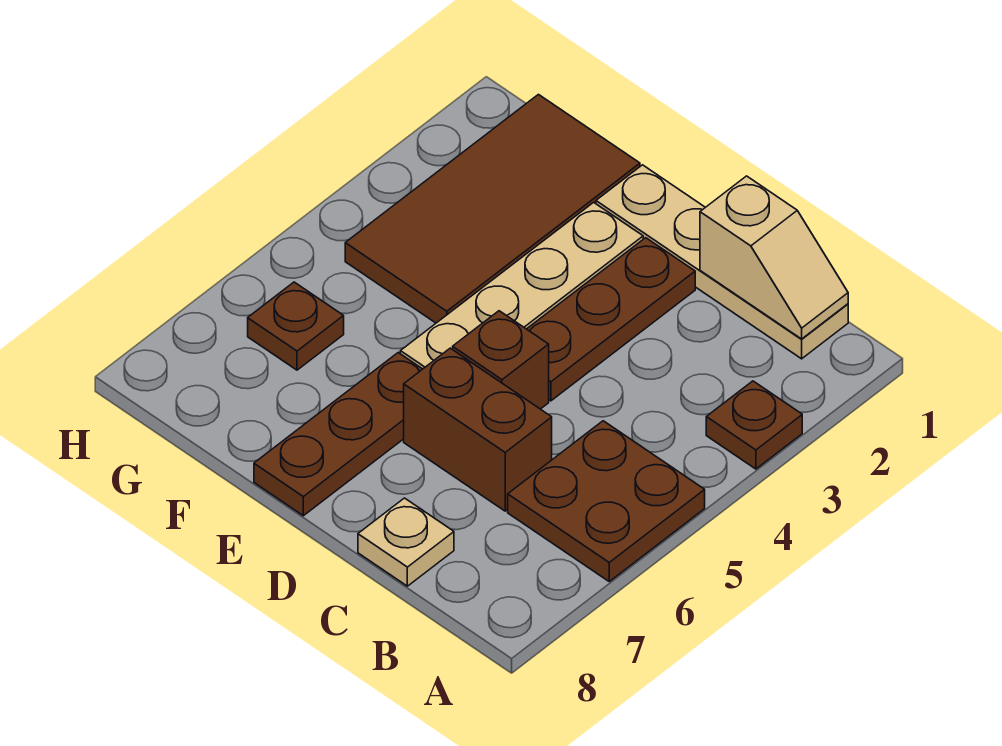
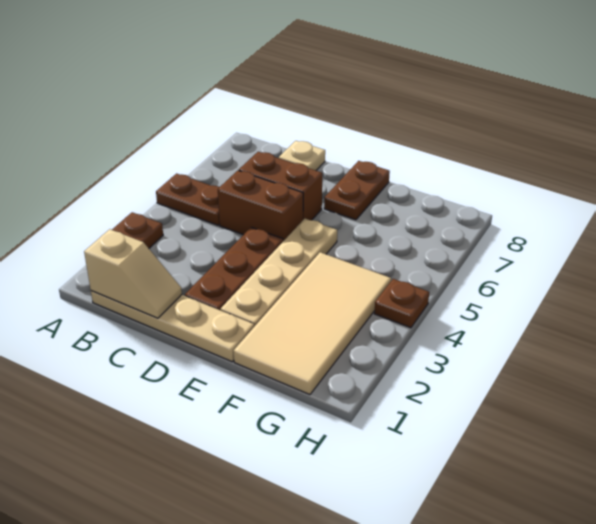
brown plate A5:B6 level 1 -> brown plate A5:B5 level 1
tan slope B1:C1 level 2 top C -> tan slope B1:C1 level 2 top B
brown brick D5 level 1 -> brown brick C5:D5 level 1
brown plate E6:E8 level 1 -> brown plate E7:E8 level 1
brown tile F1:G4 level 1 -> tan tile F1:G4 level 1
brown plate G6 level 1 -> brown plate H4 level 1

